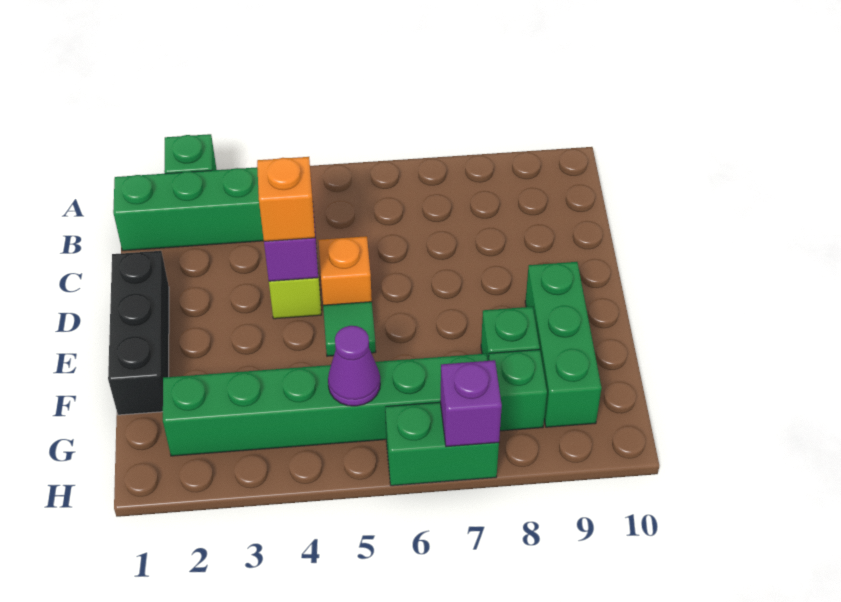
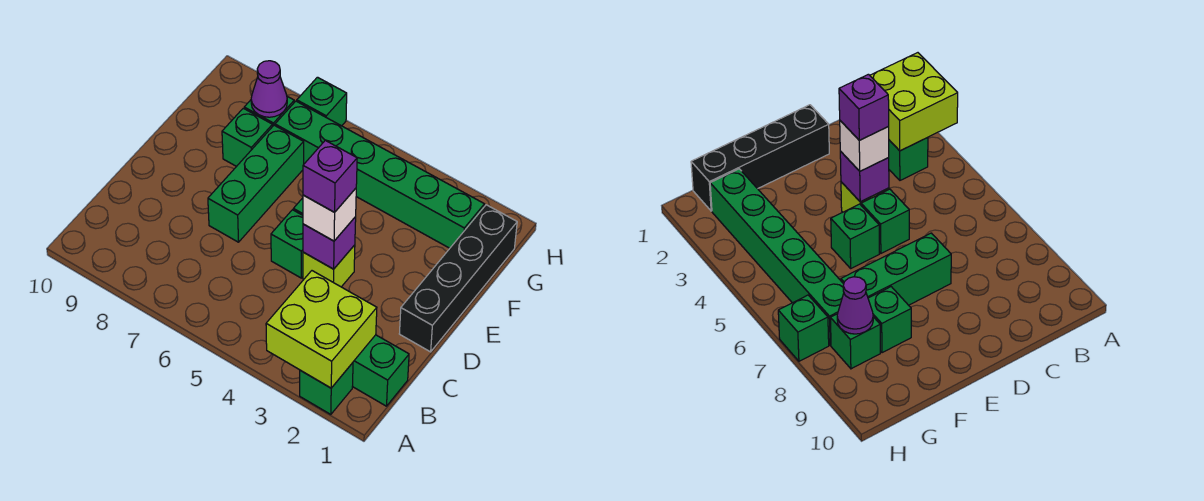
none -> lime brick A2:B3 level 2
black brick D1:F1 level 1 -> black brick D1:G1 level 1
orange brick D4 level 3 -> white brick D4 level 3
orange brick D5 level 1 -> green brick D5 level 1
green tile E5 level 1 -> green brick E5 level 1
green brick E9:G9 level 1 -> green brick D7:F7 level 1
purple cone G5 level 2 -> purple cone G8 level 2
green brick H6:H7 level 1 -> green brick H7 level 1
purple brick H7 level 2 -> purple brick D4 level 4

